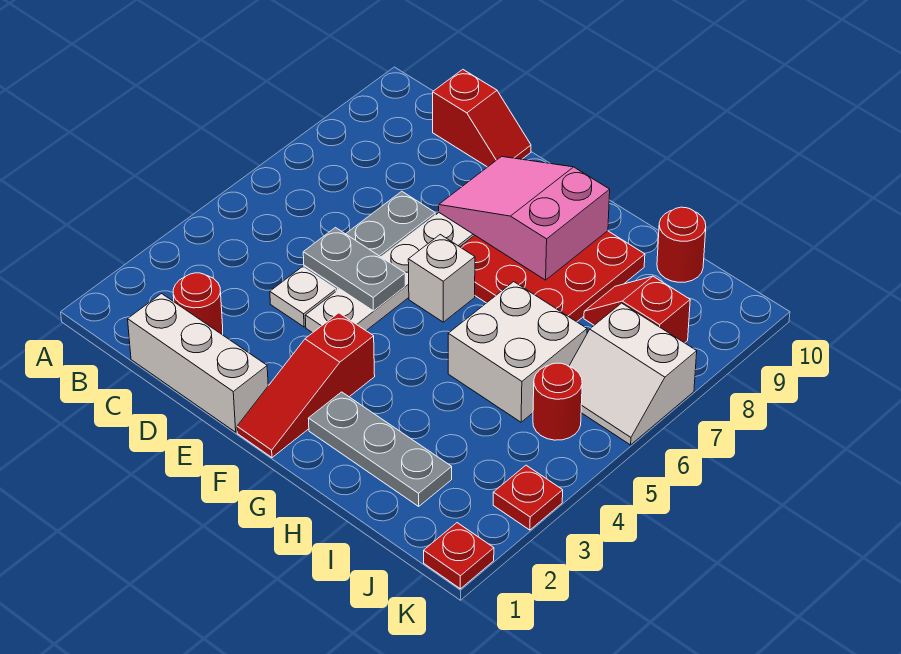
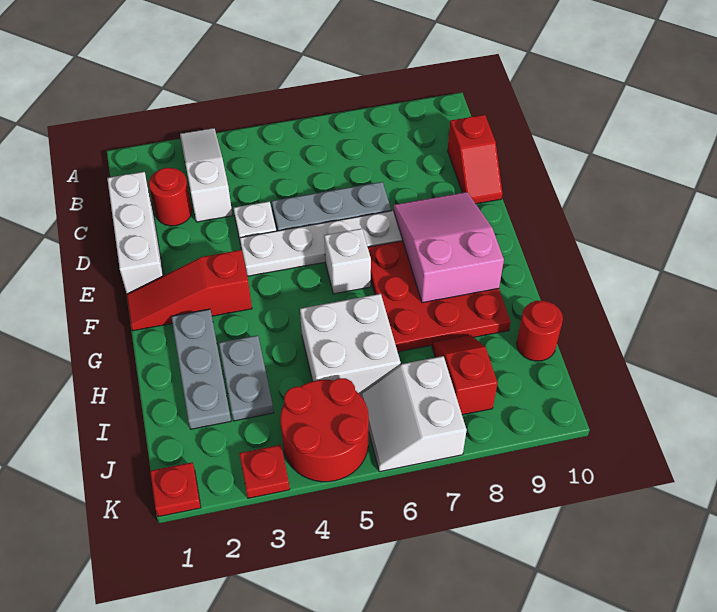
none -> white slope A3:C3 level 1 top C
grey plate D5:E5 level 2 -> grey plate H3:I3 level 1
red round brick J5 level 1 -> red round brick J4:K5 level 1

